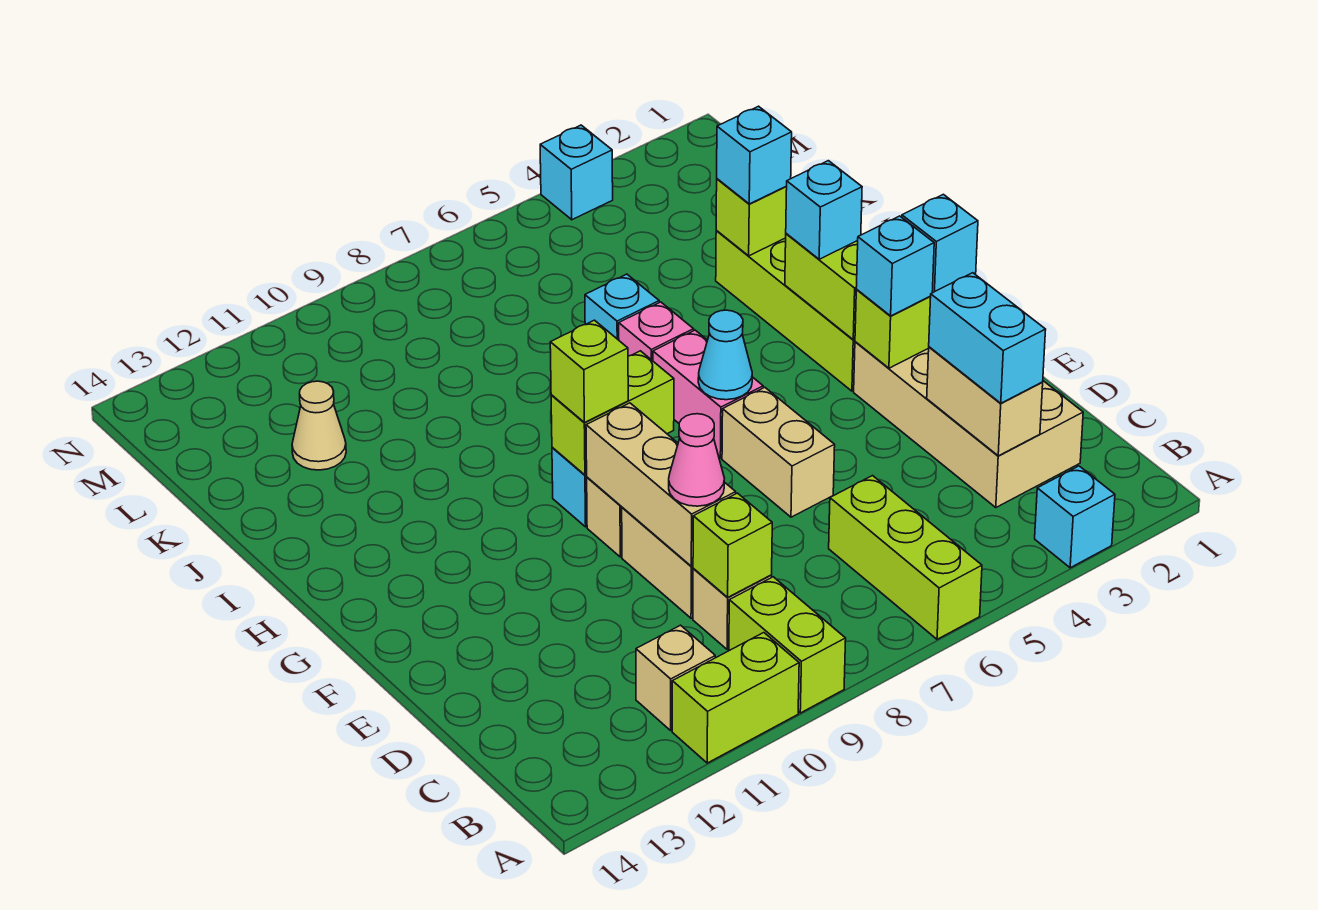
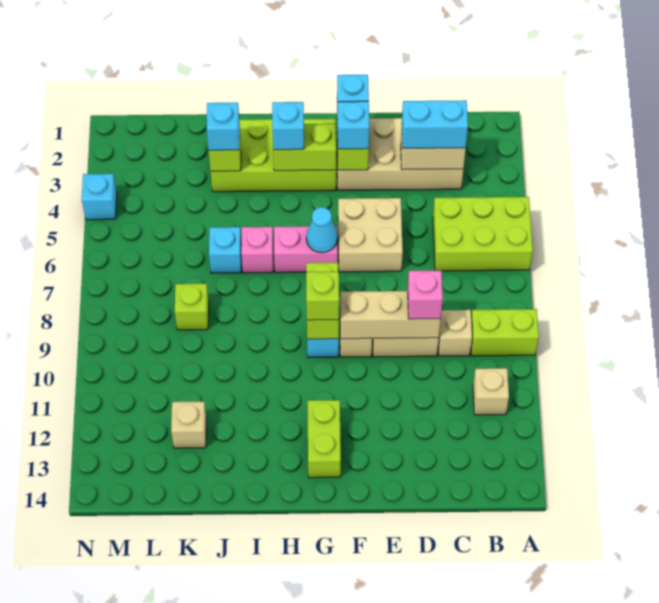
cyan brick A3 level 1 -> none
lime brick A6:C6 level 1 -> lime brick A5:C6 level 1
lime brick A10:A11 level 1 -> lime brick G12:G13 level 1
lime brick C9 level 2 -> lime brick K8 level 1
pink cone D9 level 3 -> pink brick D9 level 3
tan brick E6:F6 level 1 -> tan brick E5:F6 level 1
tan cone K12 level 1 -> tan brick K12 level 1

